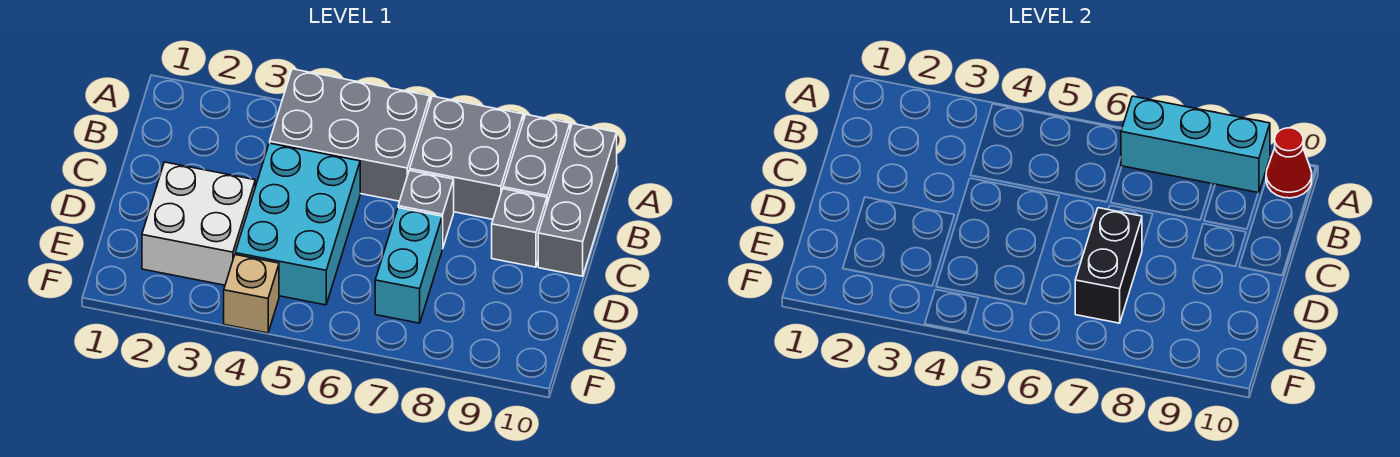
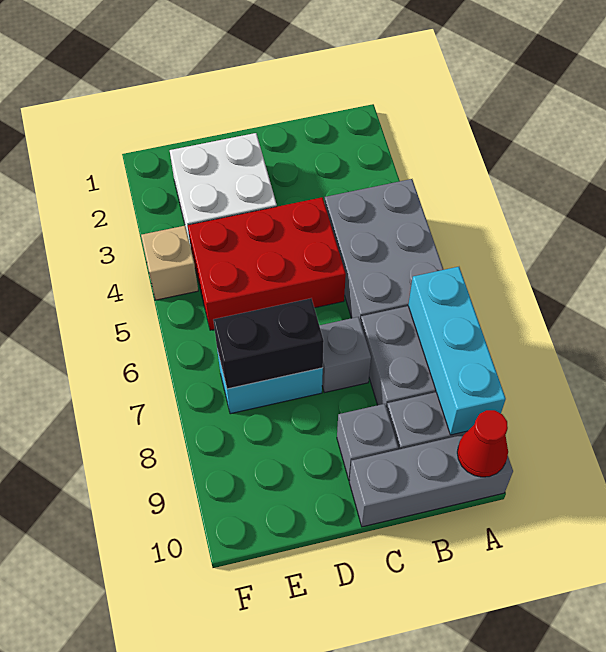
cyan brick C4:E5 level 1 -> red brick C4:E5 level 1

